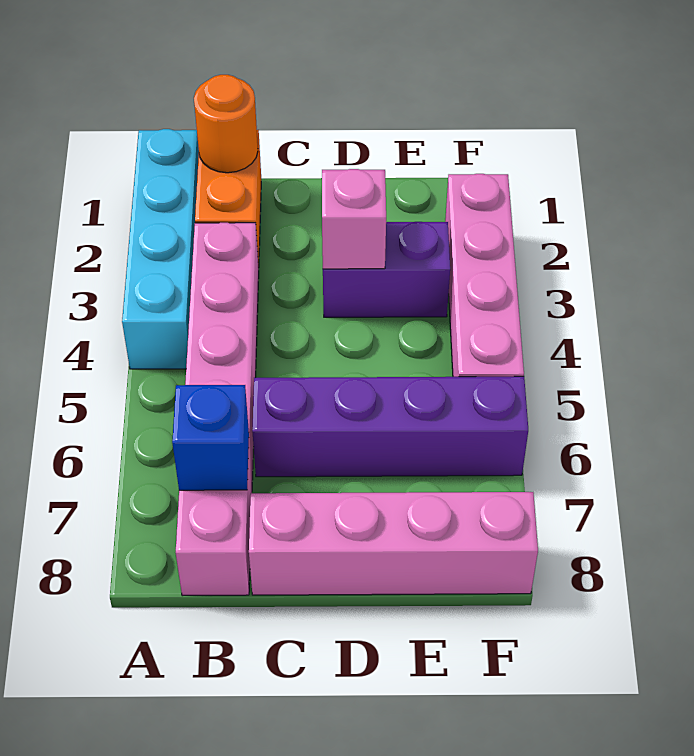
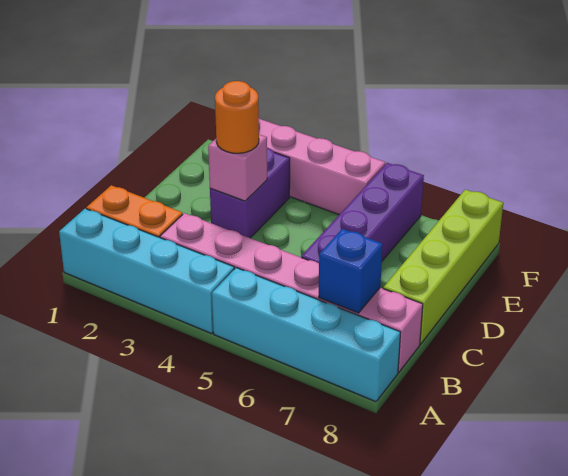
none -> cyan brick A5:A8 level 1
orange round brick B1 level 2 -> orange round brick D3 level 3
pink brick C8:F8 level 1 -> lime brick C8:F8 level 1

